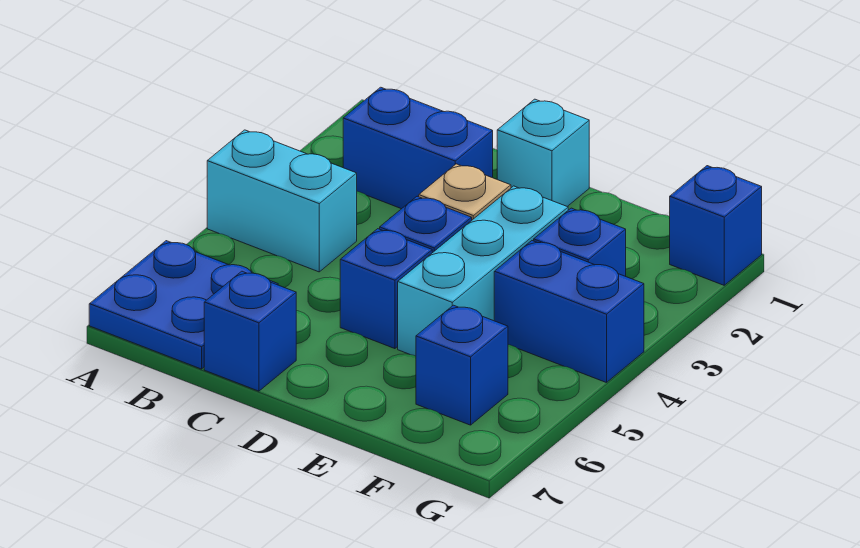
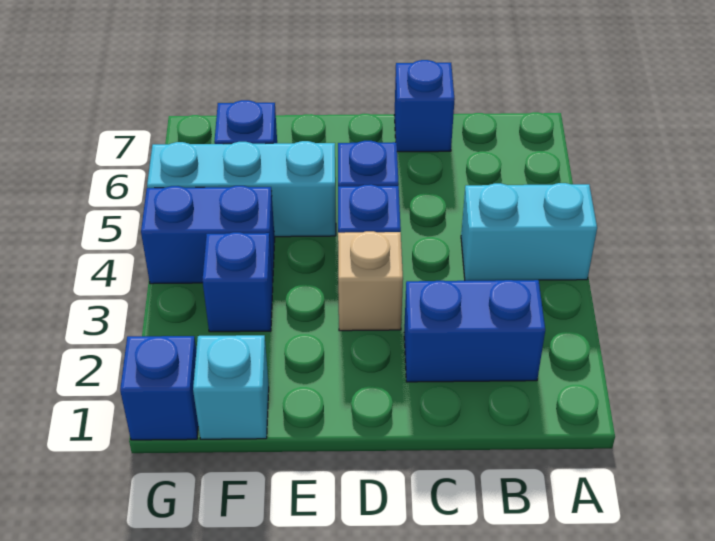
blue plate A6:B7 level 1 -> none
cyan brick D1 level 1 -> cyan brick F1 level 1
cyan brick E3:E5 level 1 -> cyan brick E5:G5 level 1

